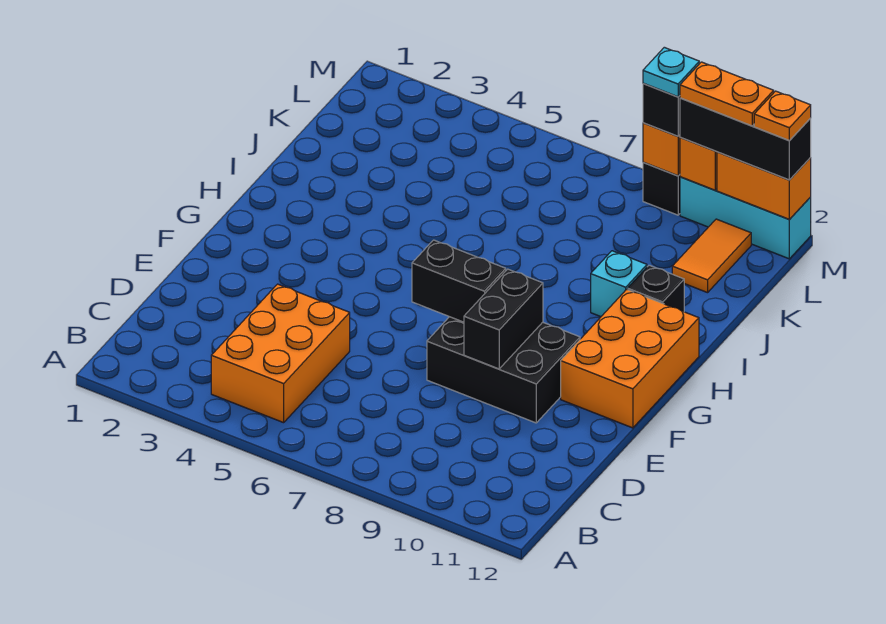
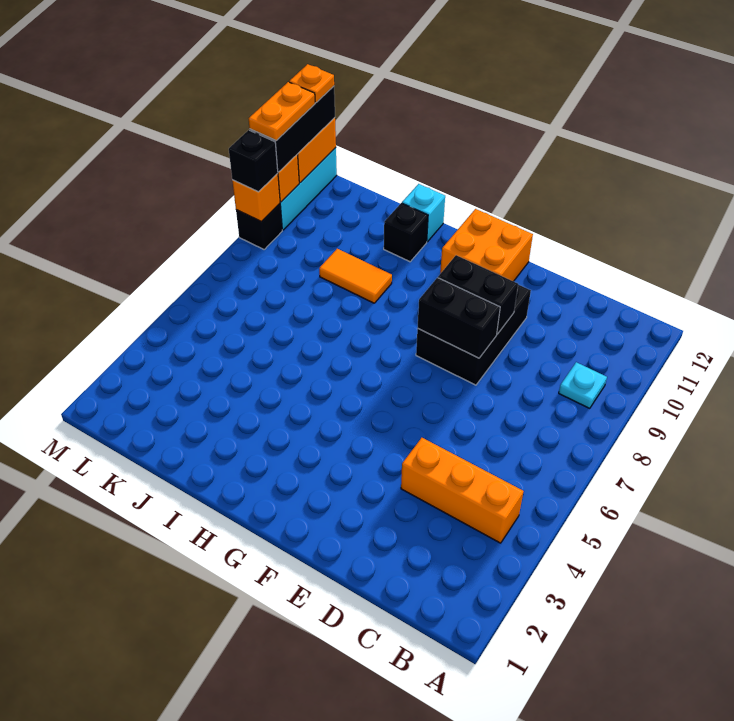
orange brick B4:D5 level 1 -> orange brick B4:D4 level 1
black brick F7:F8 level 2 -> black brick E8:F8 level 2
orange brick F11:H12 level 1 -> orange brick F11:G12 level 1
cyan brick I10 level 1 -> cyan brick I12 level 1
orange tile K11:L11 level 1 -> orange tile I9:J9 level 1
cyan plate M9 level 4 -> cyan plate B9 level 1

